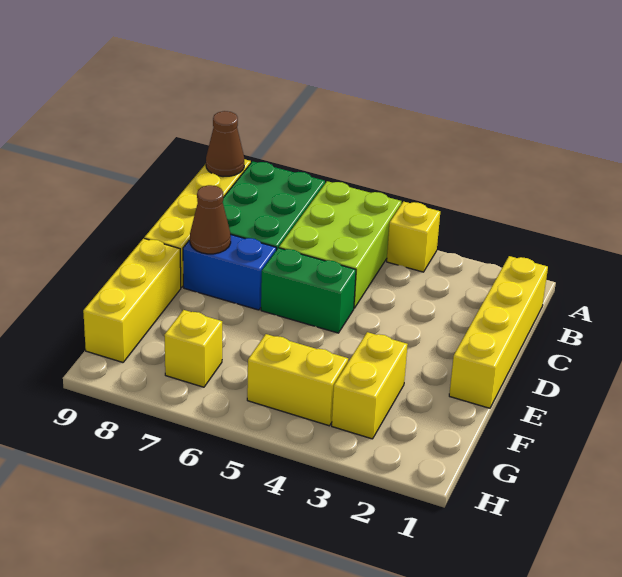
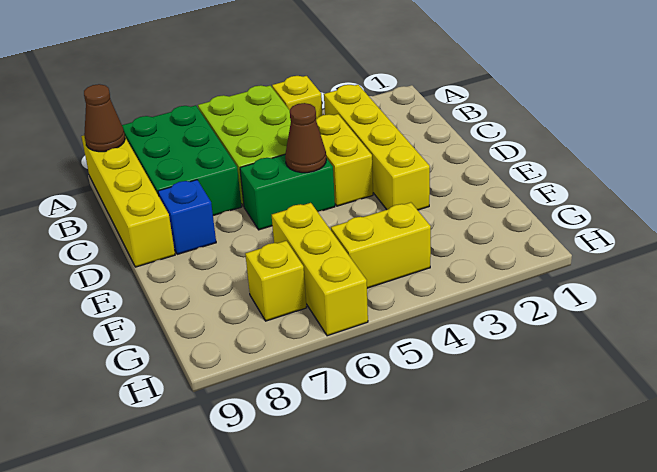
yellow brick B1:E1 level 1 -> yellow brick B3:E3 level 1
blue brick D7:D8 level 1 -> blue brick D8 level 1
brown cone D8 level 2 -> brown cone D5 level 2
yellow brick E9:G9 level 1 -> yellow brick F6:H6 level 1
yellow brick F3:G3 level 1 -> yellow brick C4:D4 level 1

